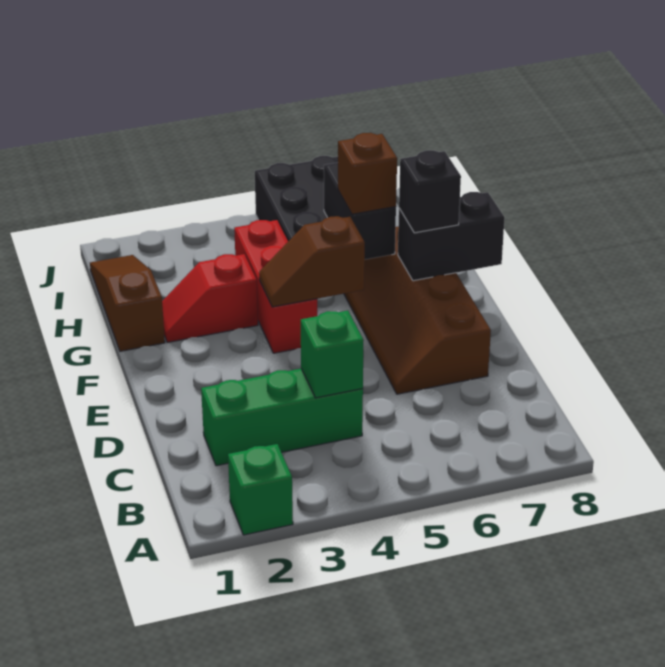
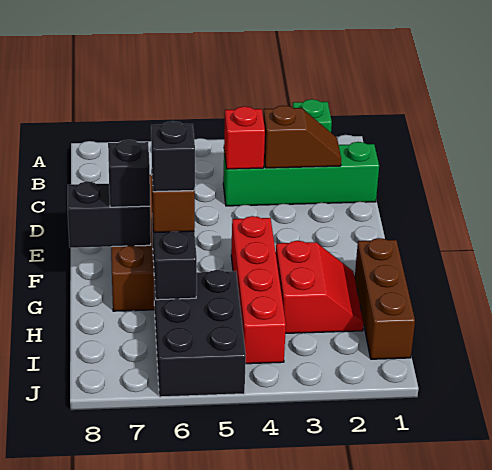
green brick C2:C4 level 1 -> green brick C1:C4 level 1
green brick C4 level 2 -> red brick C4 level 2
red brick F4:H4 level 1 -> red brick F4:I4 level 1
brown slope F4:F5 level 2 top 5 -> brown slope C2:C3 level 2 top 3
brown slope G1:I1 level 1 top G -> brown brick G1:I1 level 1
red slope G2:G3 level 1 top 3 -> red slope G2:H3 level 1 top 3
none -> black brick G6 level 4

